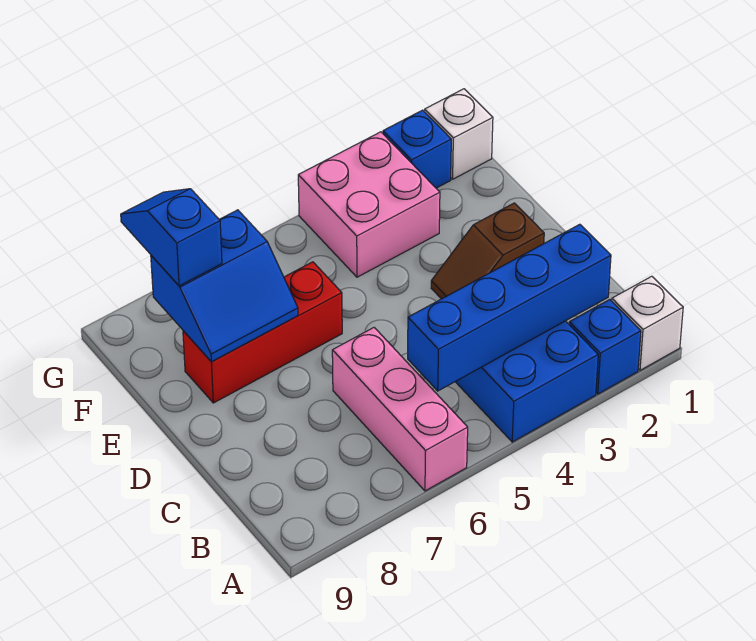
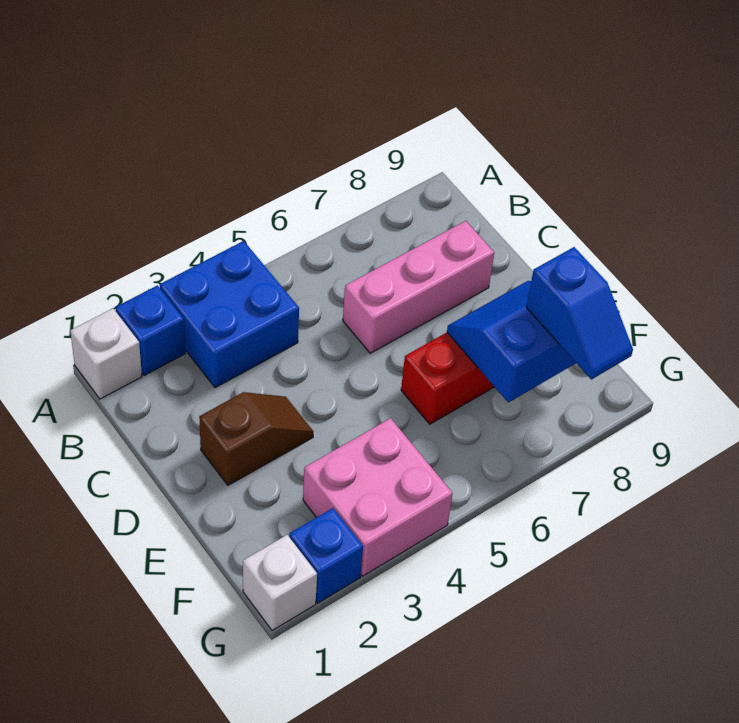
pink brick A6:C6 level 1 -> pink brick C6:C8 level 1
blue brick B2:B5 level 2 -> none

